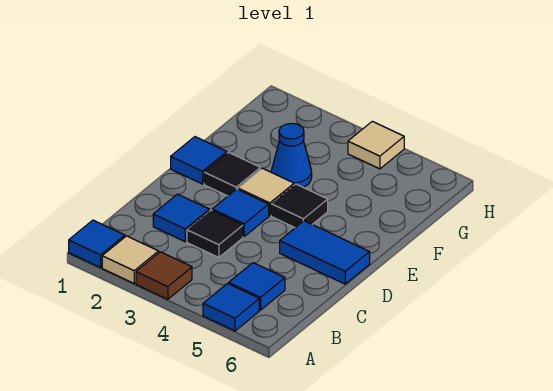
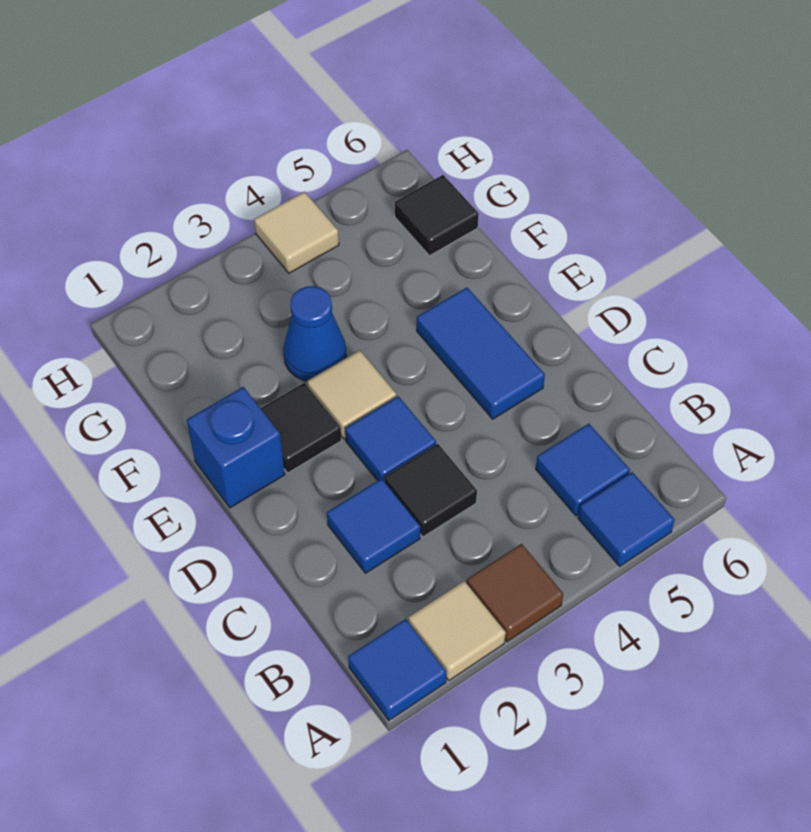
blue tile D5:D6 level 1 -> blue tile D5:E5 level 1
blue tile E1 level 1 -> blue brick E1 level 1
black tile E4 level 1 -> black tile G6 level 1

